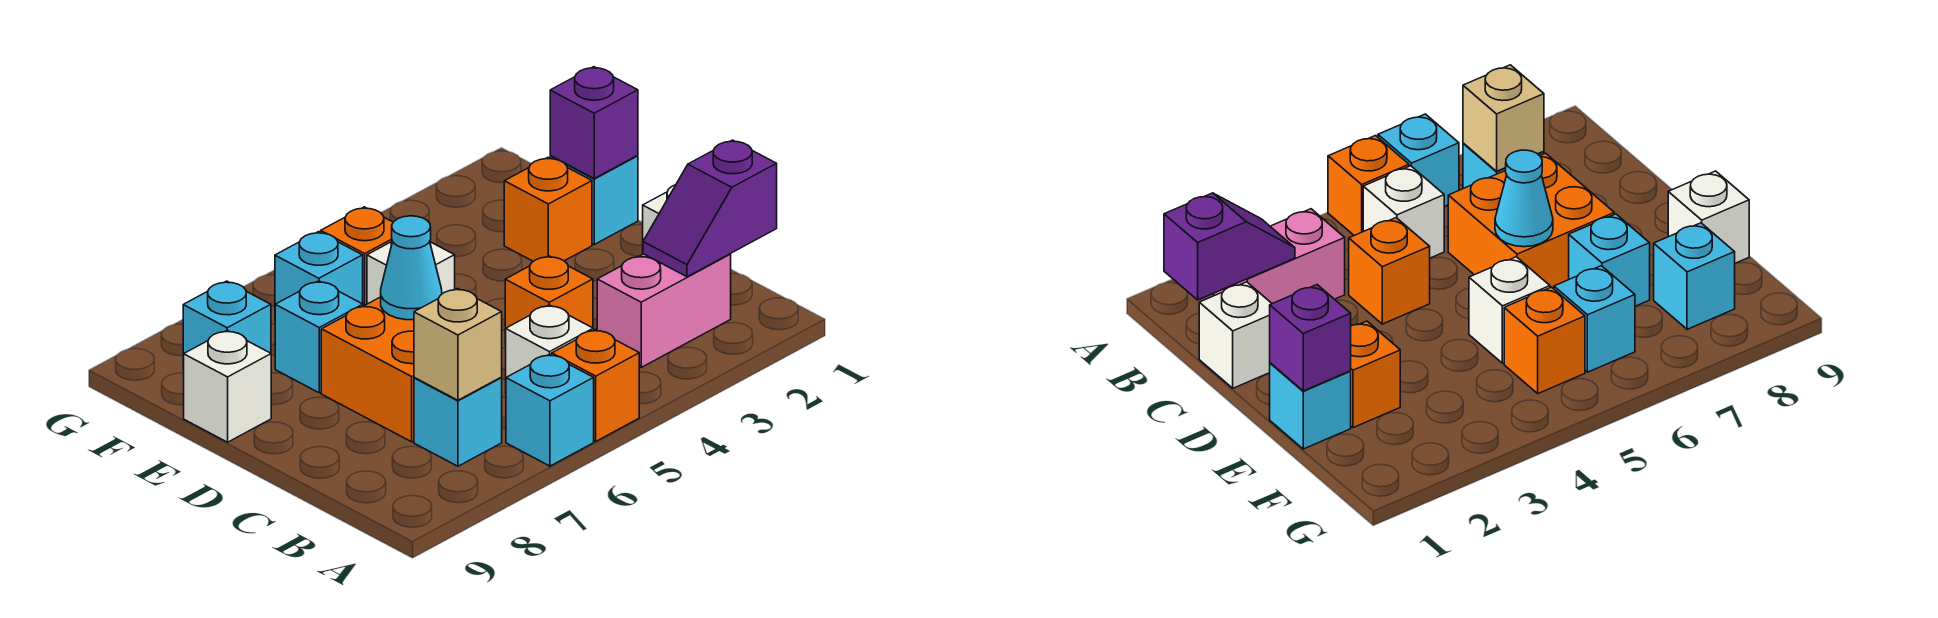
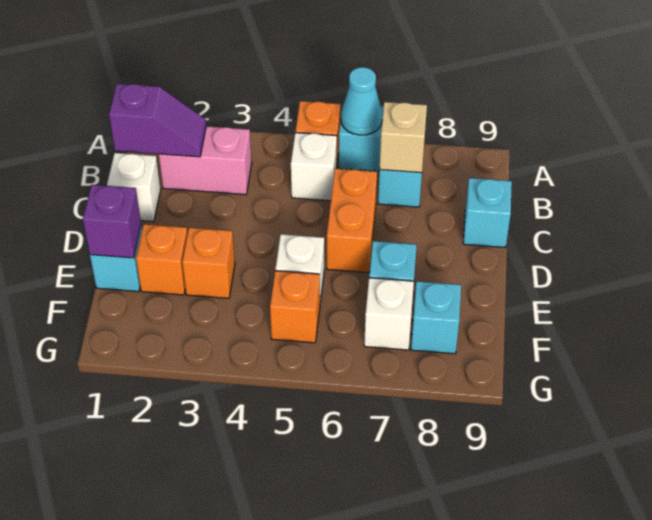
orange brick C4 level 1 -> orange brick E3 level 1
orange brick C6:D7 level 1 -> orange brick C6:D6 level 1
cyan cone D6 level 2 -> cyan cone A6 level 2
white brick E9 level 1 -> white brick F7 level 1
cyan brick F6 level 1 -> cyan brick C9 level 1

